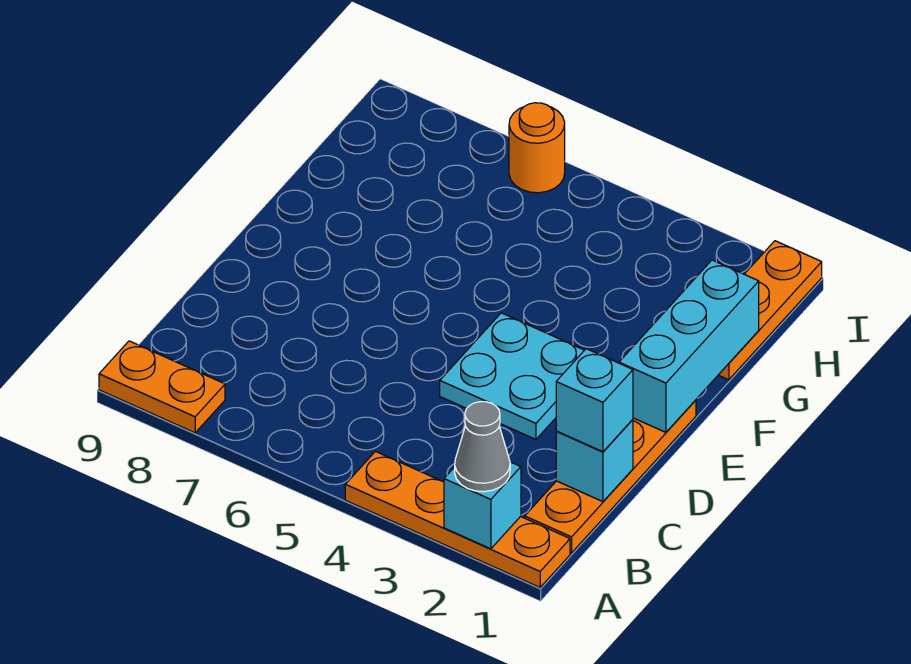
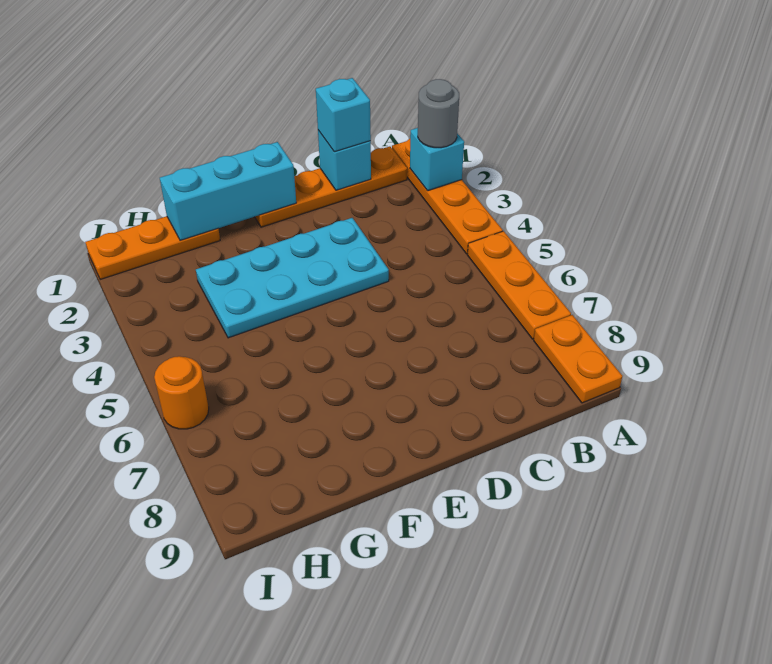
grey cone A2 level 3 -> grey round brick A2 level 3
none -> orange plate A5:A7 level 1
cyan plate D3:E4 level 1 -> cyan plate D3:G4 level 1

